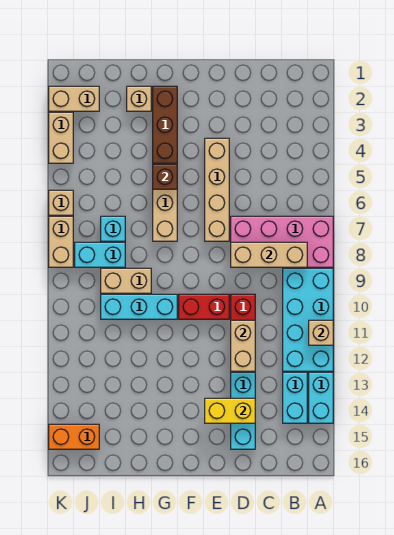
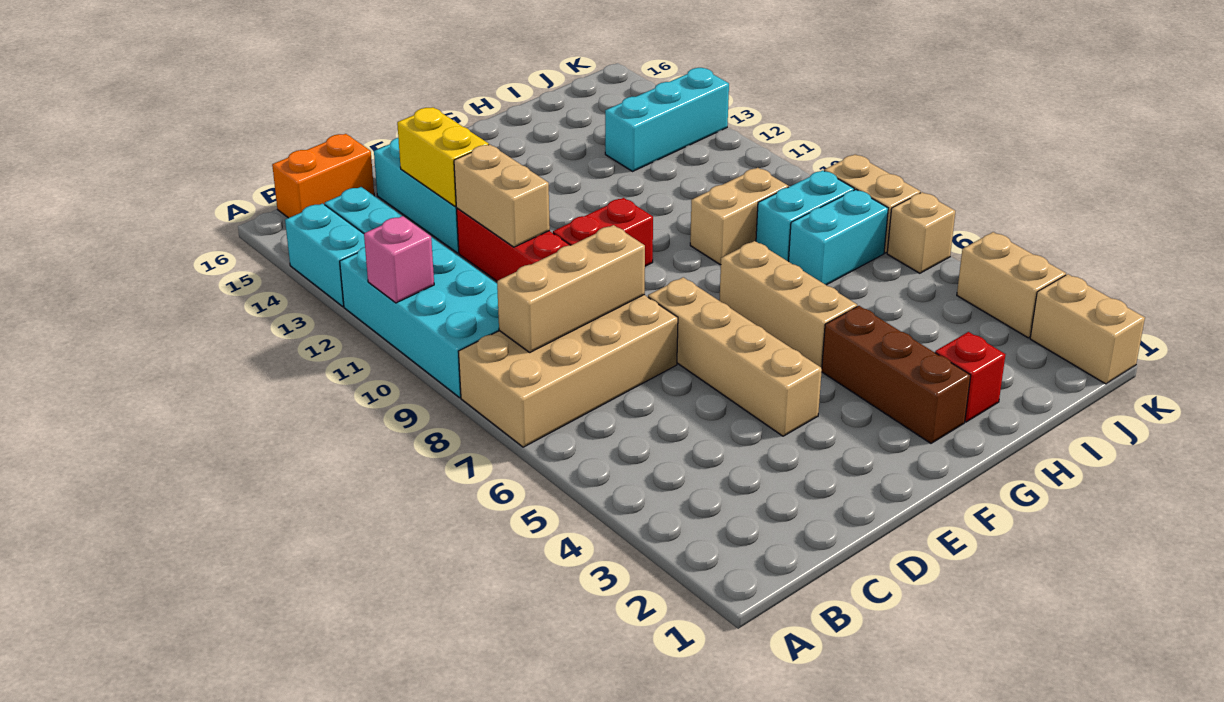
pink brick A7:D8 level 1 -> tan brick A7:D8 level 1
tan brick A11 level 2 -> pink brick A11 level 2
yellow brick D14:E14 level 2 -> yellow brick D13:D14 level 2
brown brick G5 level 2 -> none
cyan brick G10:I10 level 1 -> cyan brick I13:K13 level 1
tan brick H2 level 1 -> red brick H2 level 1
cyan brick I7 level 1 -> cyan brick I7:J7 level 1
tan brick J2:K2 level 1 -> tan brick K1:K2 level 1
orange brick J15:K15 level 1 -> orange brick B16:C16 level 1

